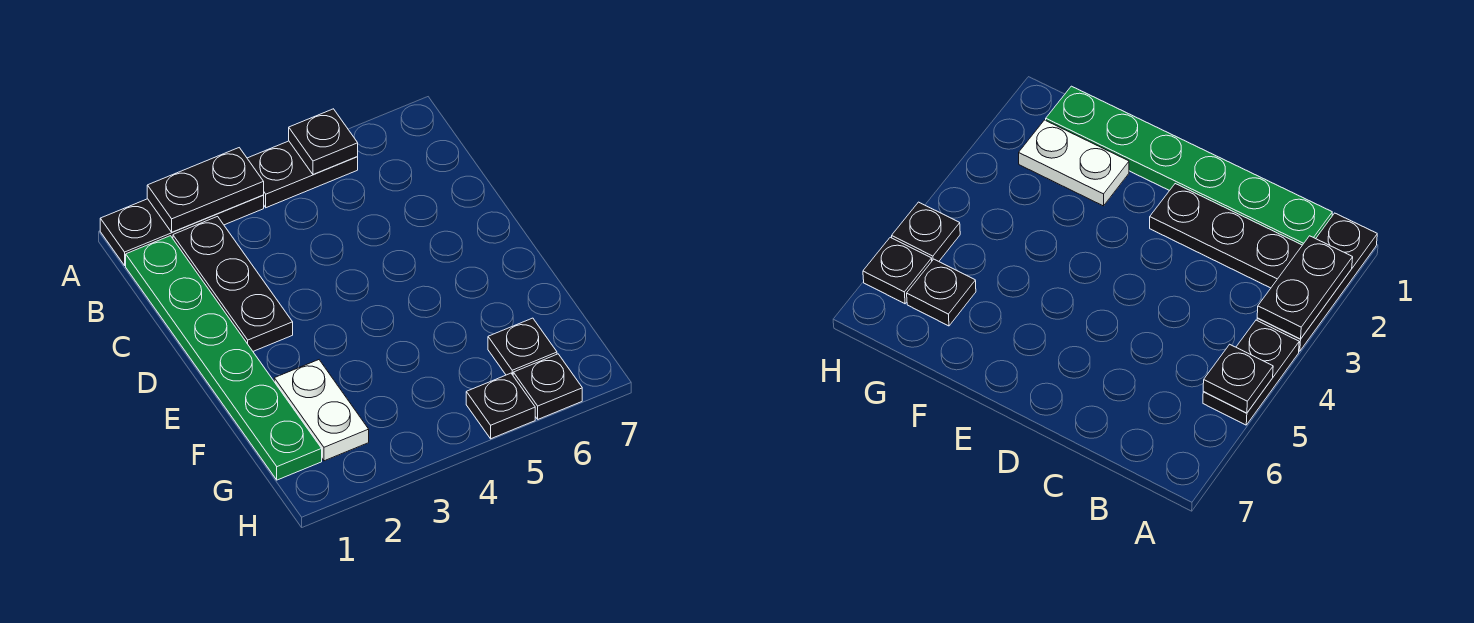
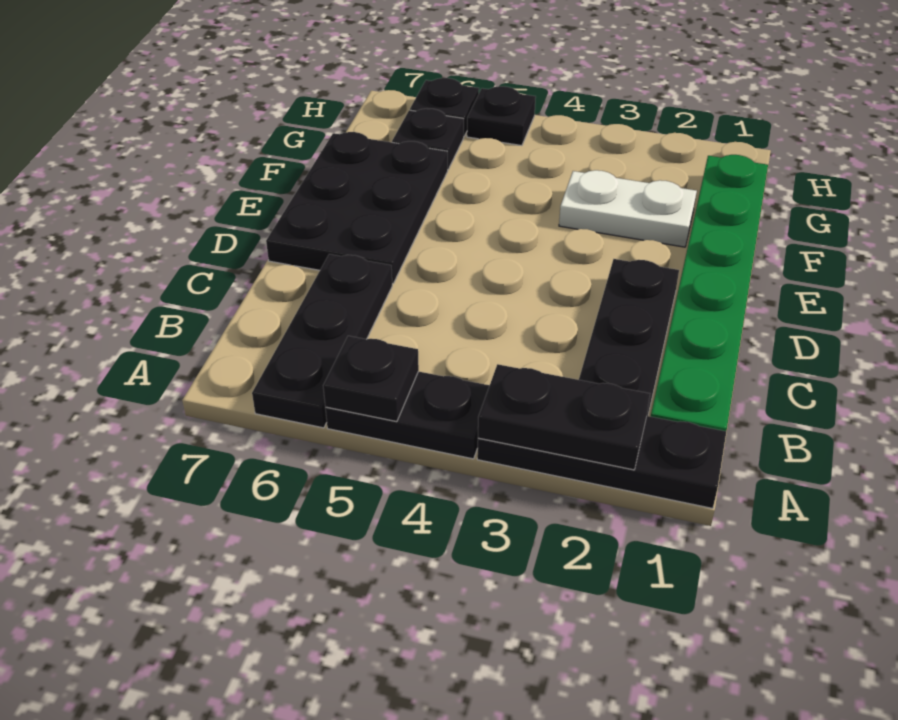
none -> black plate A6:C6 level 1
none -> black plate D6:F7 level 1
white plate F2:G2 level 1 -> white plate F2:F3 level 1

